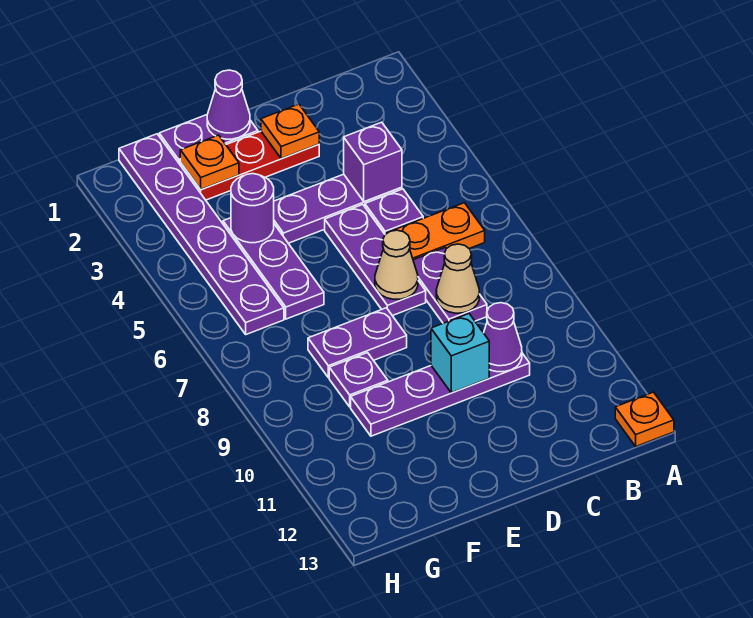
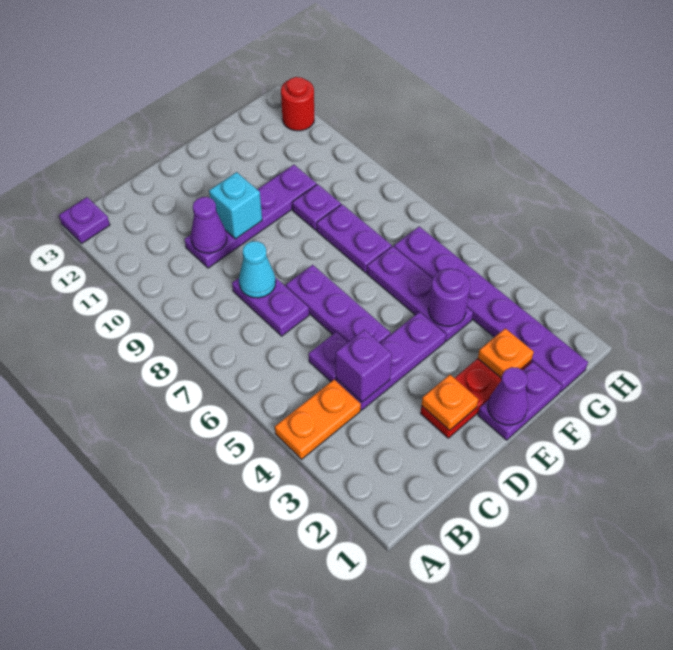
orange plate A13 level 1 -> purple plate A13 level 1
orange plate B6:C6 level 1 -> orange plate A4:B4 level 1
tan cone C8 level 2 -> cyan cone C8 level 2
tan cone D7 level 2 -> none
purple plate E8:F8 level 1 -> purple plate F7:F8 level 1
none -> red round brick H12 level 1

